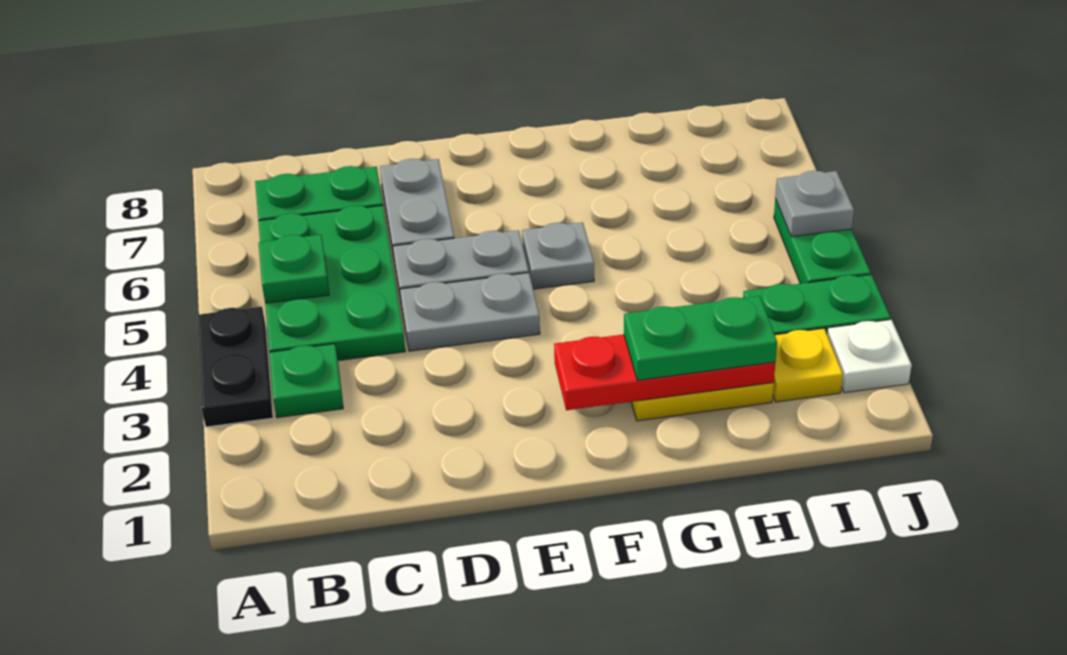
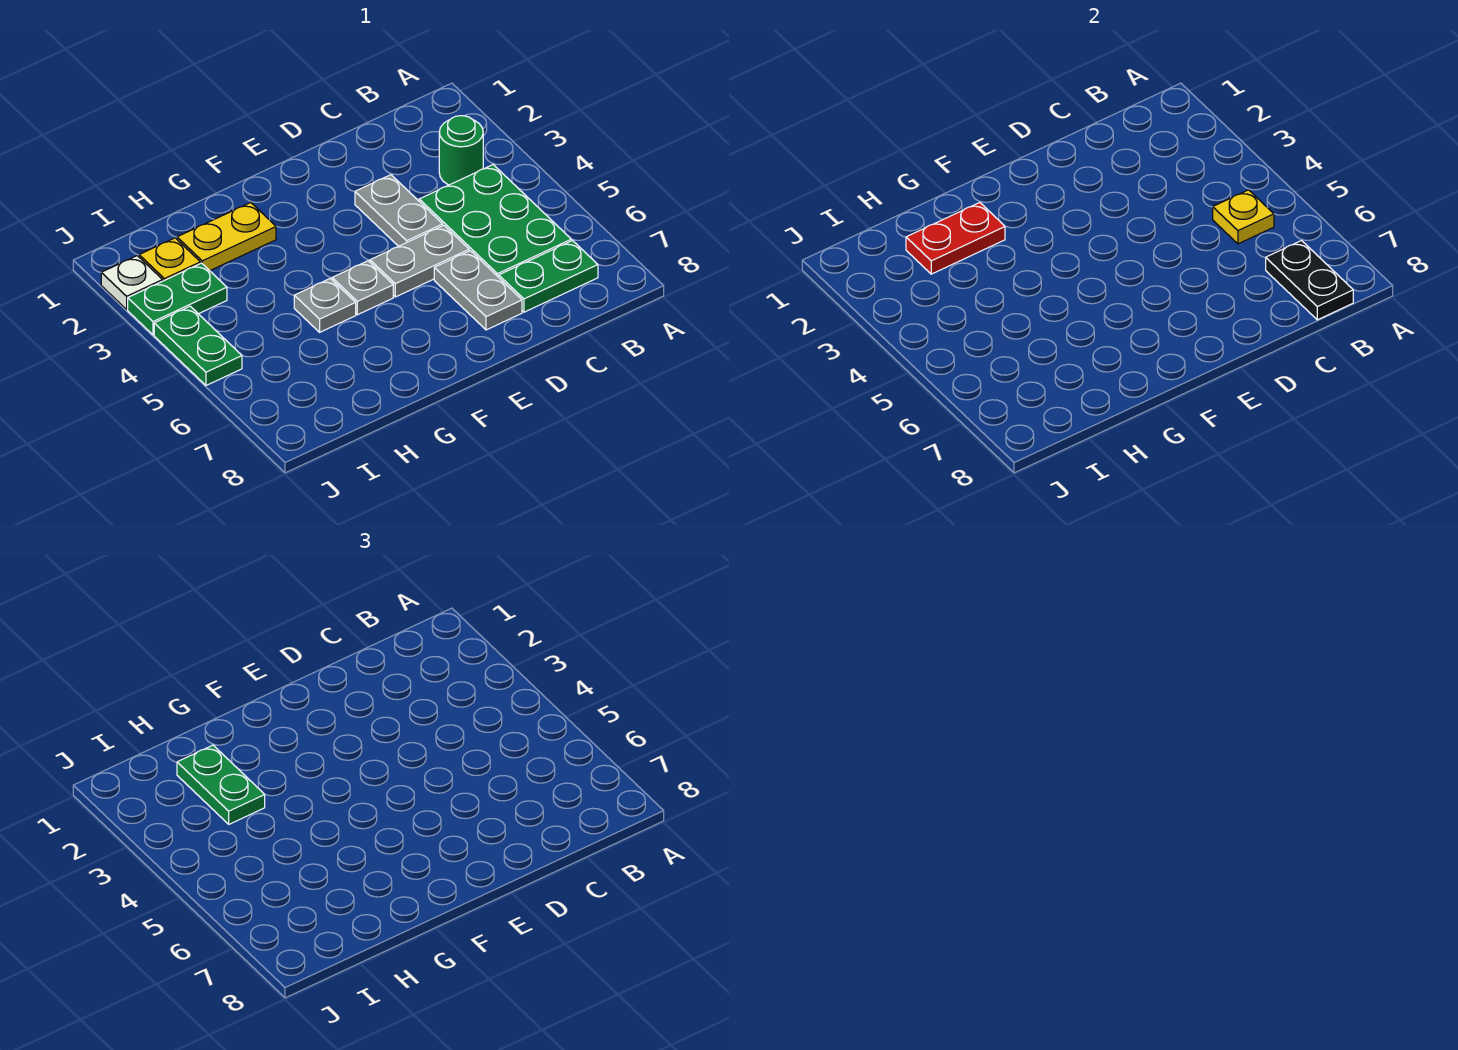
black plate A3:A4 level 1 -> black plate B7:B8 level 2
green plate B3 level 1 -> green round brick B3 level 1
green plate B5 level 2 -> yellow plate B5 level 2
grey plate D4:E4 level 1 -> grey plate D3:D4 level 1
red plate F2:H2 level 2 -> red plate G2:H2 level 2
green plate G2:H2 level 3 -> green plate H2:H3 level 3
grey plate J5 level 2 -> grey plate G5 level 1

